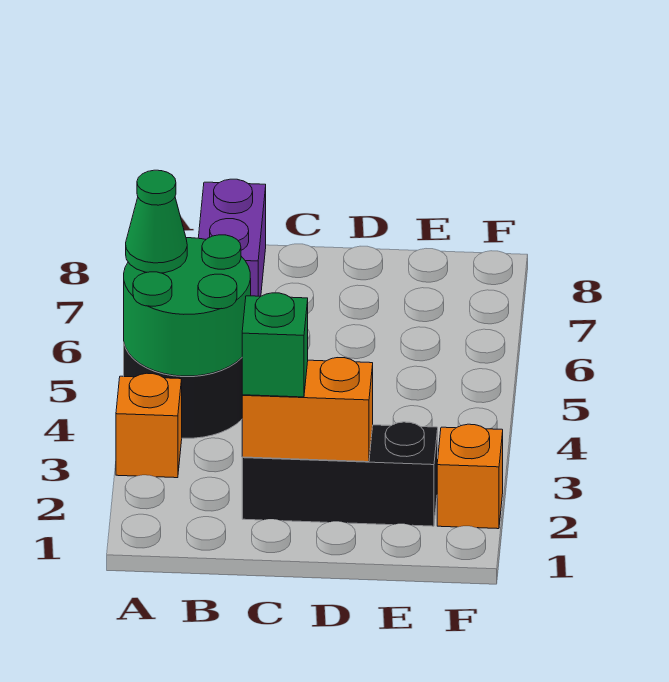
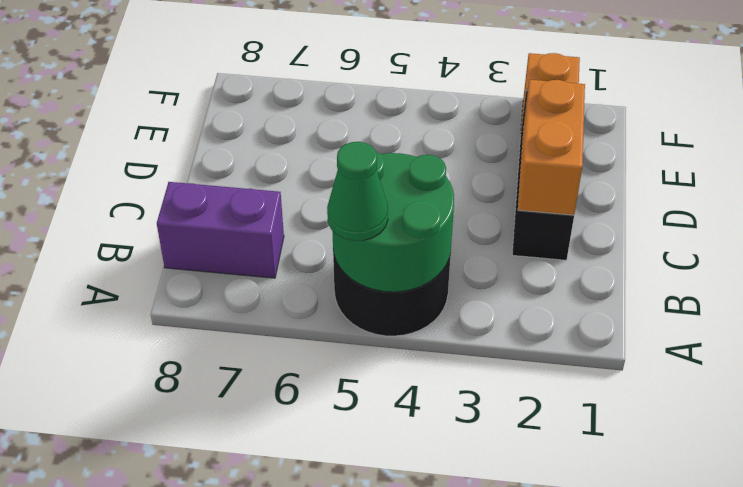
orange brick A3 level 1 -> none
green brick C2 level 3 -> none

